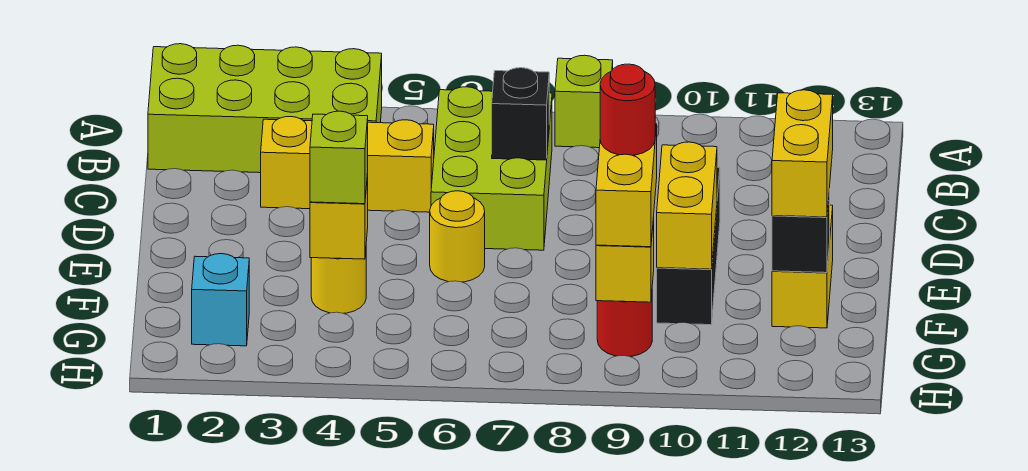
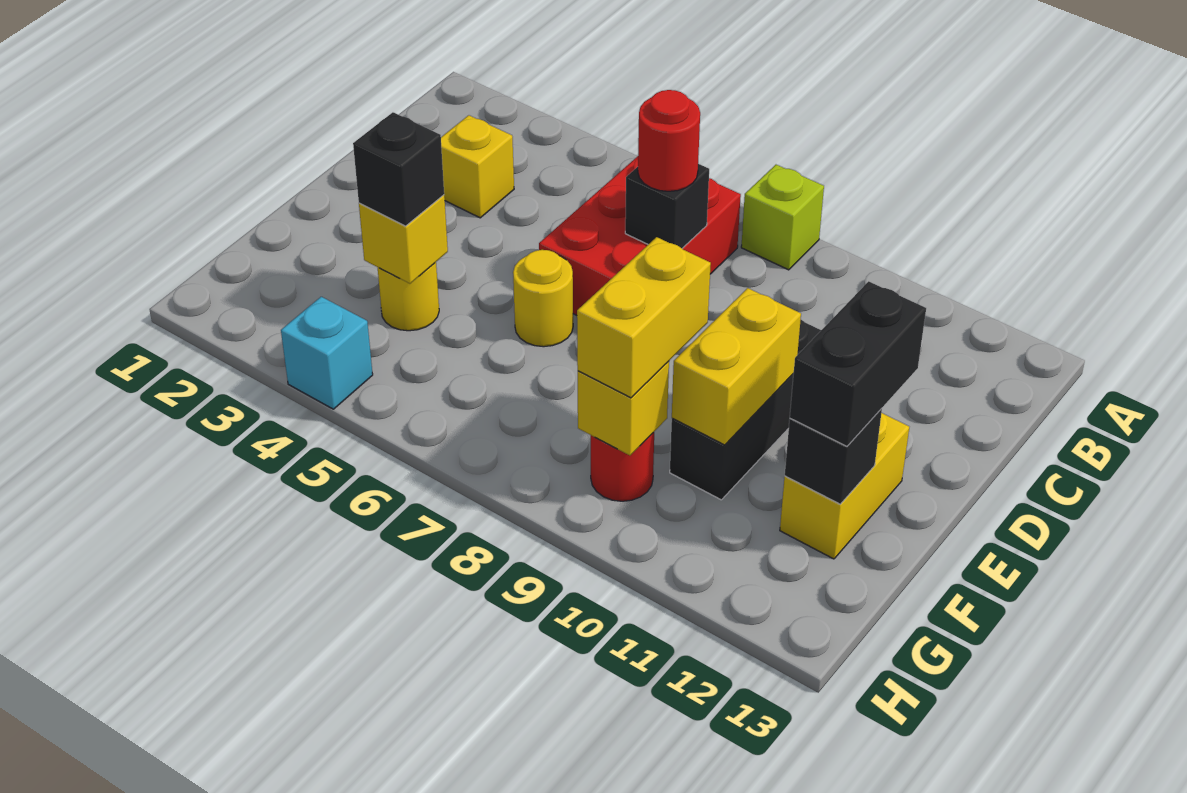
lime brick A1:B4 level 1 -> none
lime brick B6:D7 level 1 -> red brick B6:D7 level 1
yellow brick C3:C5 level 1 -> yellow brick C3 level 1
yellow brick E12:F12 level 3 -> black brick E12:F12 level 3
lime brick F4 level 3 -> black brick F4 level 3
red round brick F9 level 4 -> red round brick C7 level 3
cyan brick G2 level 1 -> cyan brick H4 level 1

